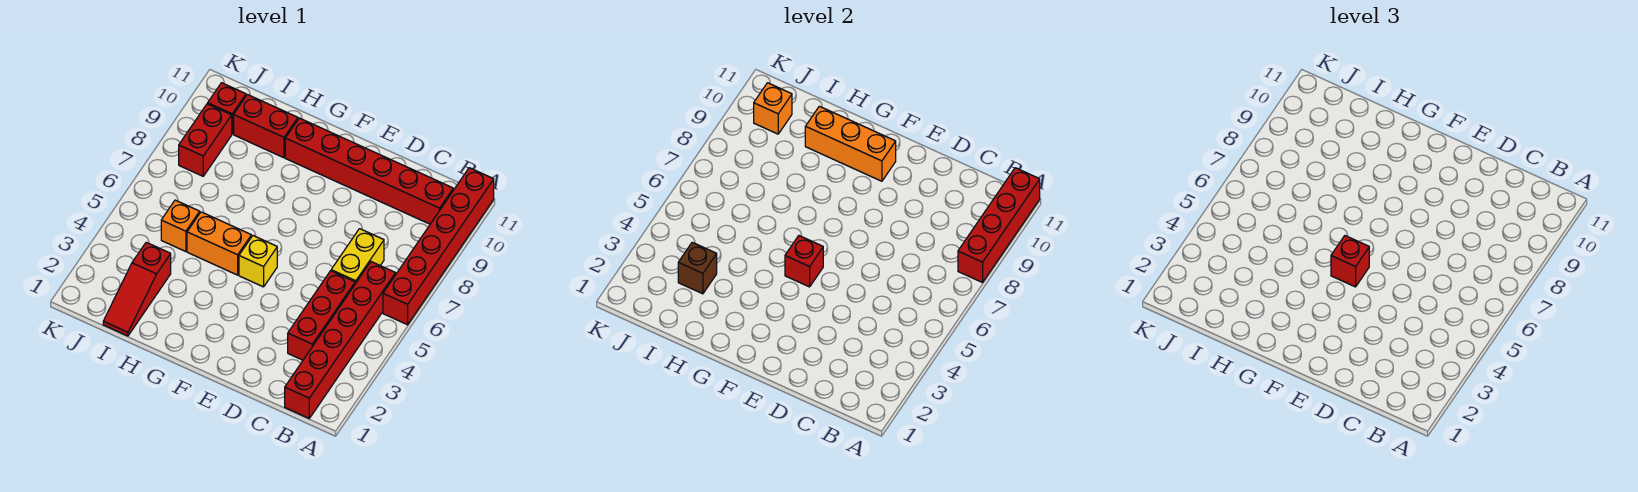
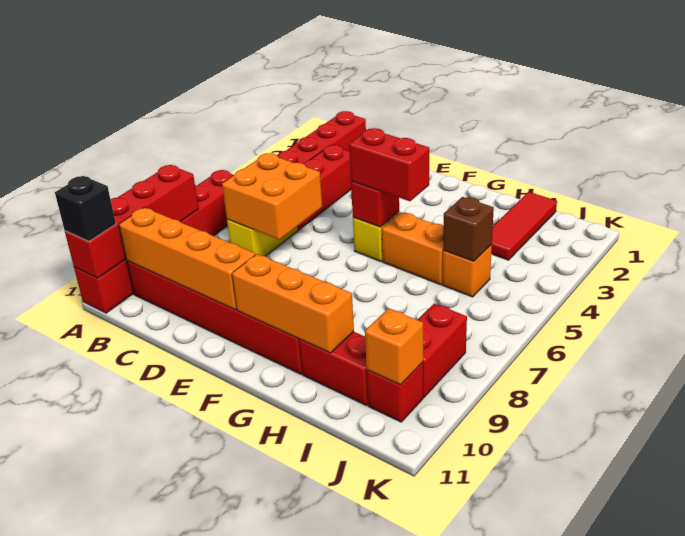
none -> black brick A11 level 3
none -> orange brick B10:E10 level 2
none -> orange brick C6:D7 level 2
red brick F5 level 3 -> red brick F5:G5 level 3
red slope I1:I3 level 1 top 3 -> red tile I1:I3 level 1
brown brick I3 level 2 -> brown brick I5 level 2

